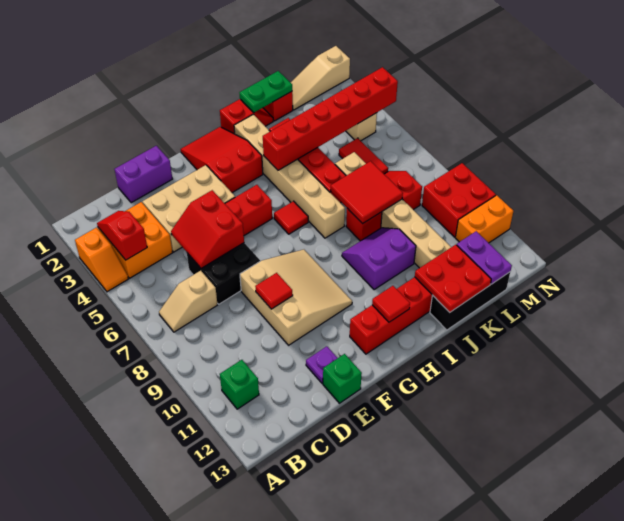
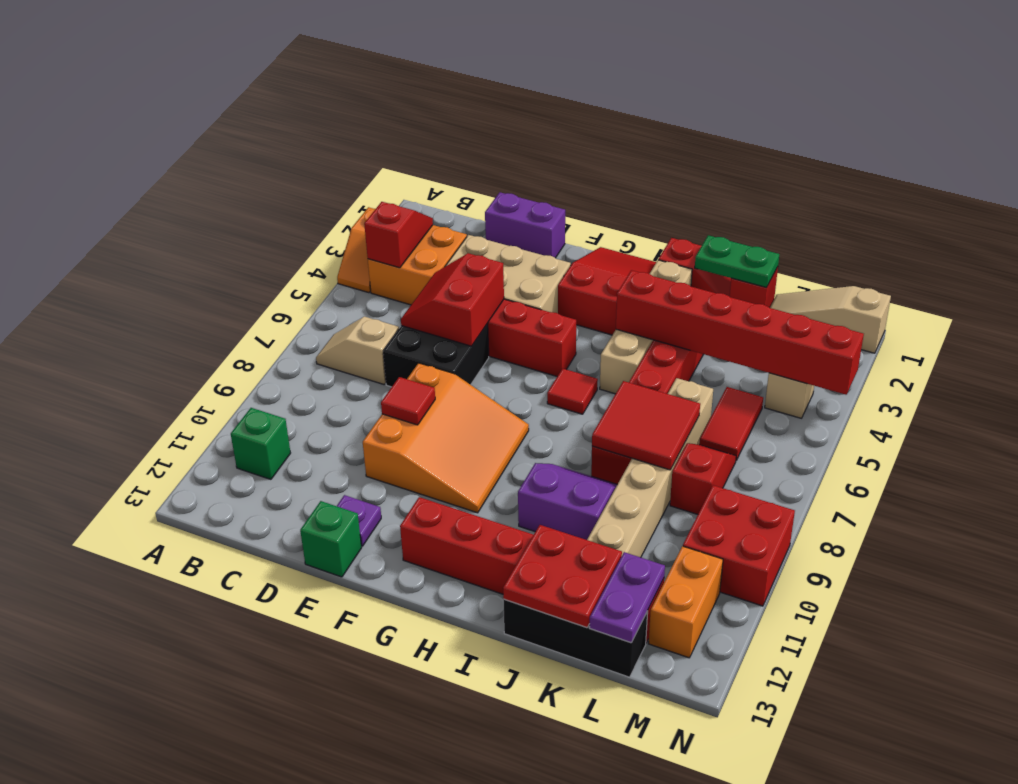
tan slope E8:G10 level 1 top E -> orange slope E8:G10 level 1 top E
red tile H12 level 2 -> none
tan brick I2:I7 level 1 -> tan brick I2:I5 level 1
orange brick M11:N11 level 1 -> orange brick M11:M12 level 1

